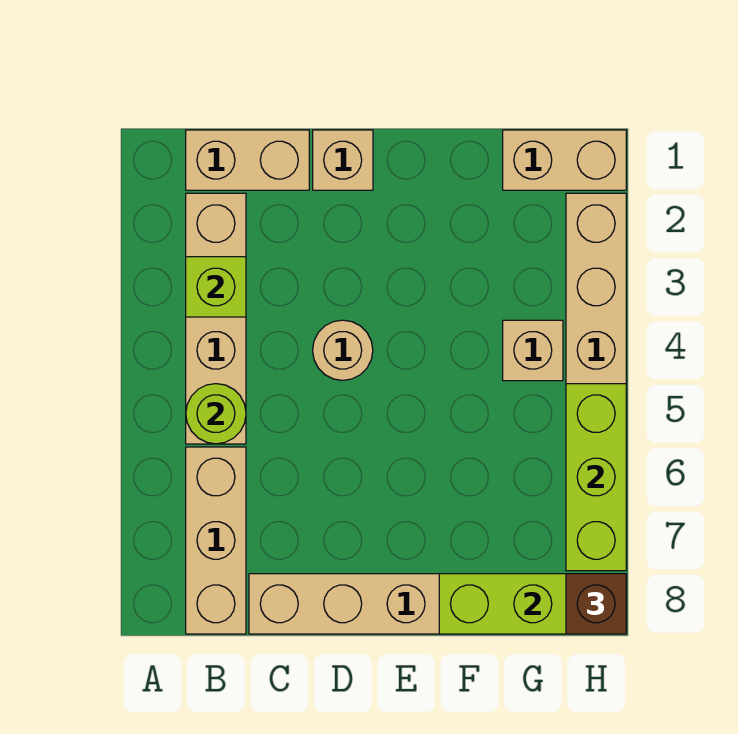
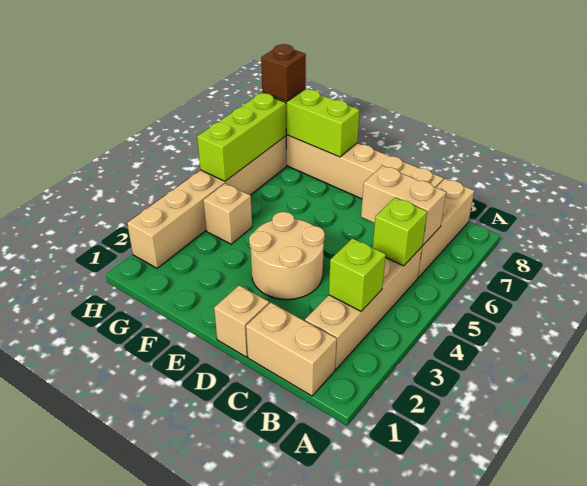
lime round brick B5 level 2 -> lime brick B5 level 2
tan round brick D4 level 1 -> tan round brick D3:E4 level 1
tan brick G1:H1 level 1 -> tan brick B6:C6 level 2

